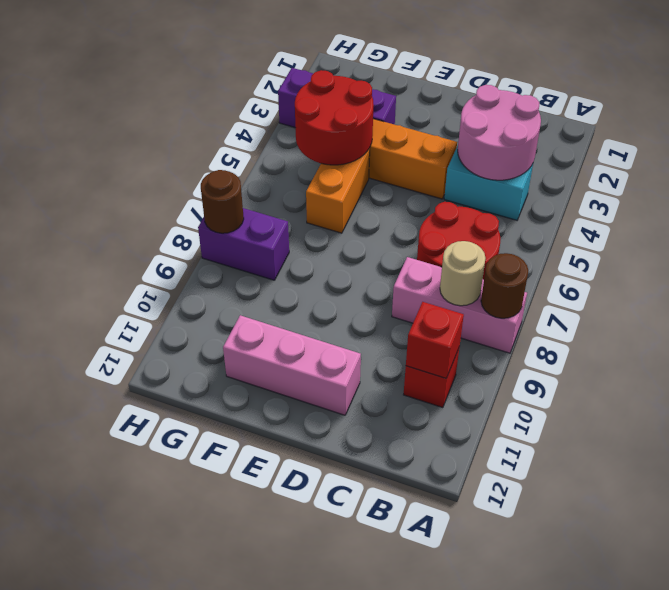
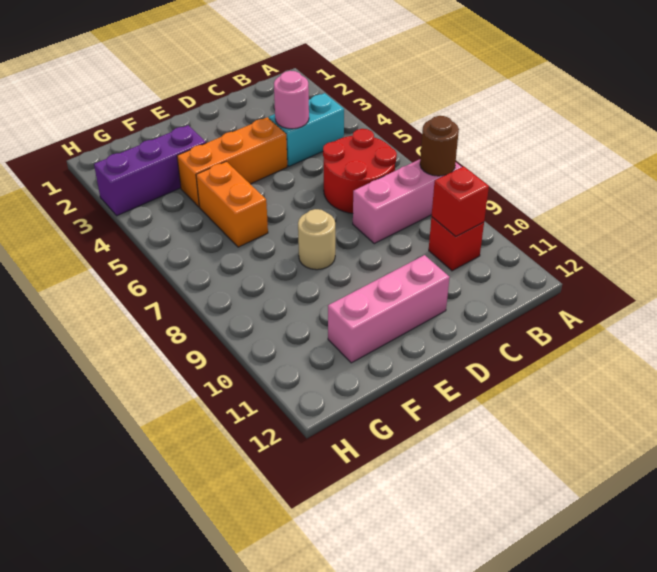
pink round brick B3:C4 level 2 -> pink round brick C4 level 2
tan round brick B8 level 2 -> tan round brick E8 level 1
red round brick F4:G5 level 2 -> none
purple brick G8:H8 level 1 -> none
brown round brick H8 level 2 -> none

